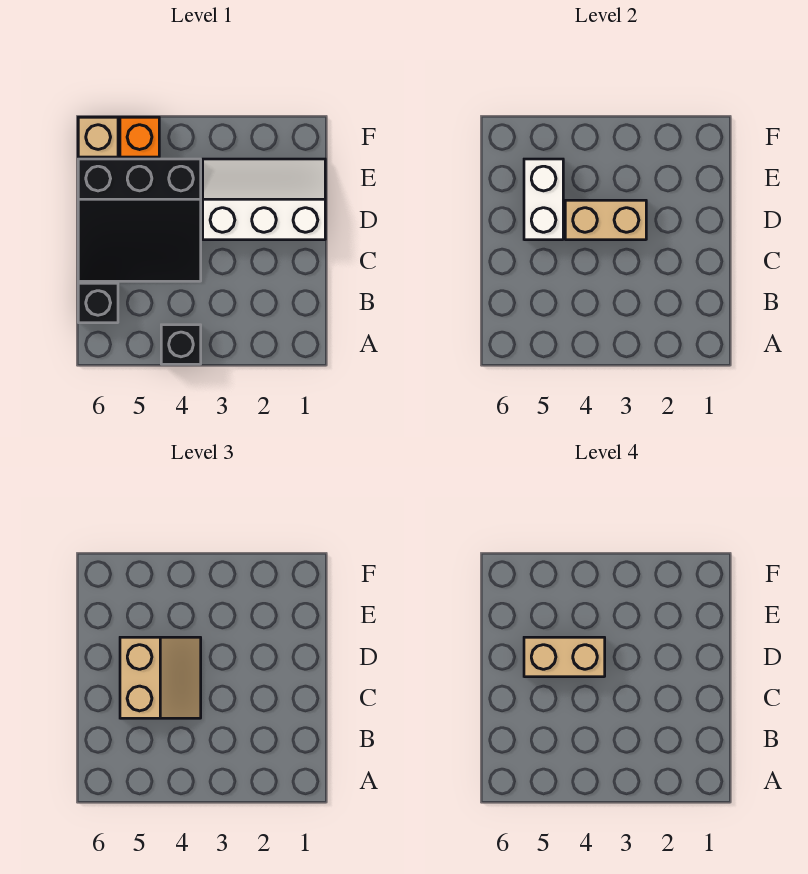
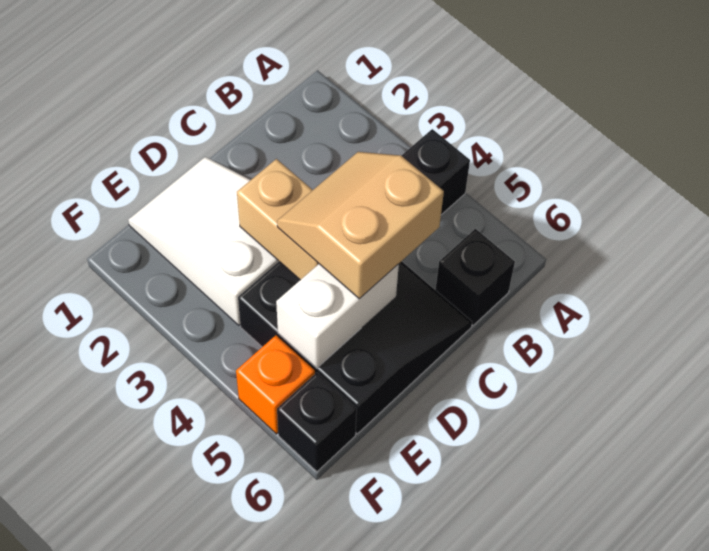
white slope D1:E3 level 1 top D -> white slope D1:E3 level 1 top 3
tan brick D4:D5 level 4 -> none
tan brick F6 level 1 -> black brick F6 level 1

